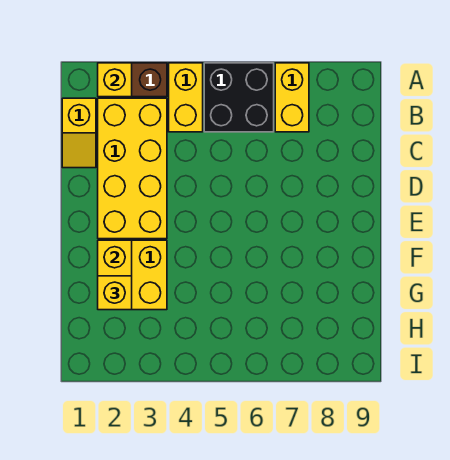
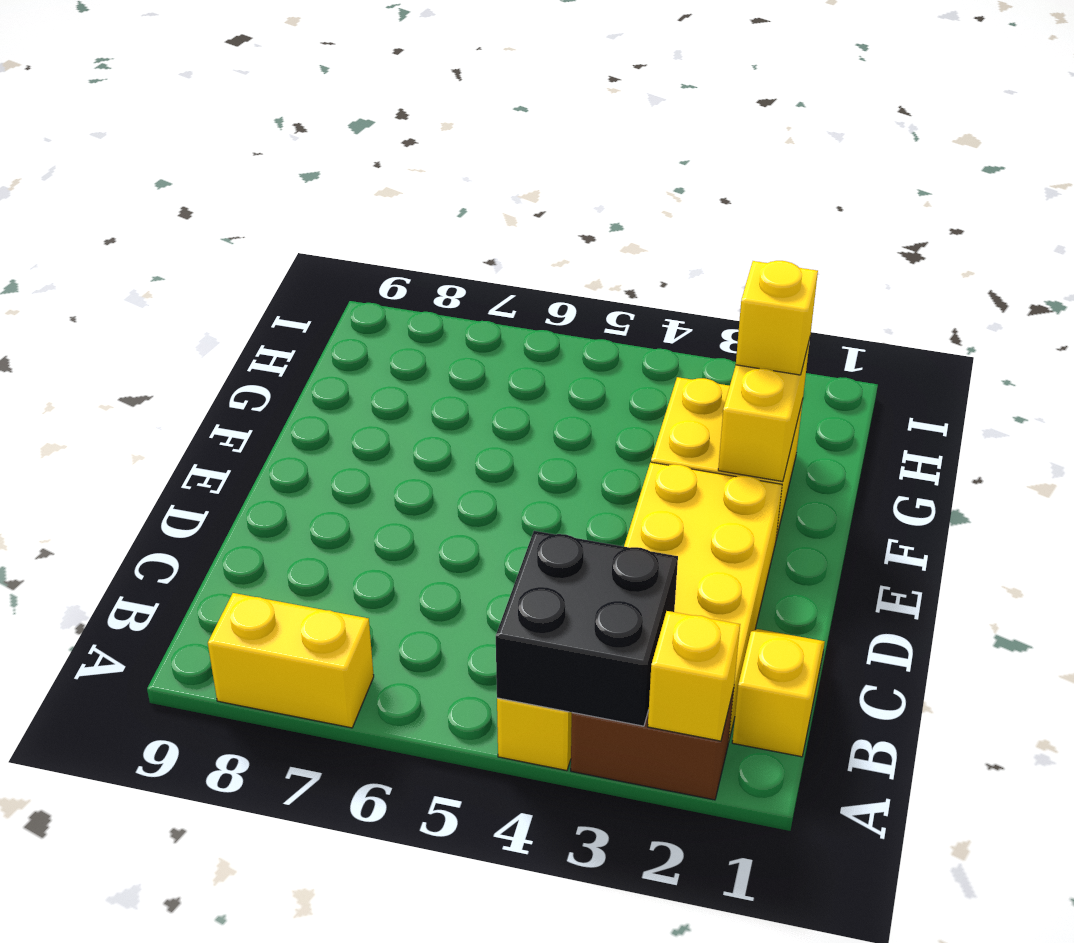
black brick A5:B6 level 1 -> black brick A3:B4 level 2
yellow brick A7:B7 level 1 -> yellow brick A7:A8 level 1

